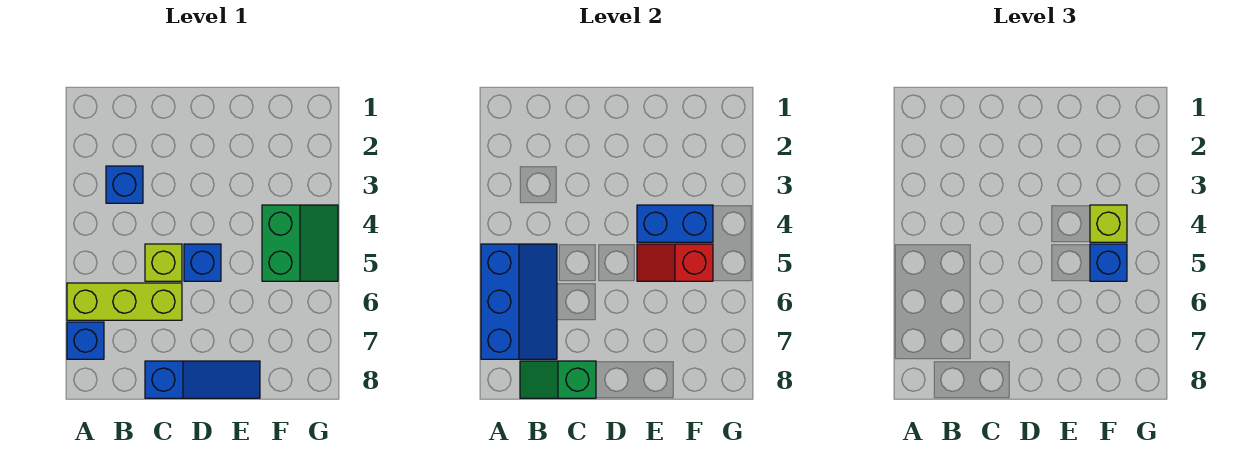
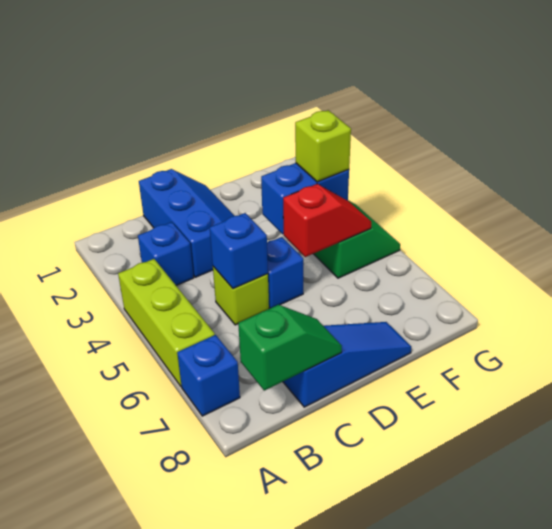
blue slope A5:B7 level 2 top A -> blue slope C1:D3 level 1 top C
lime brick A6:C6 level 1 -> lime brick A4:A6 level 1
green slope B8:C8 level 2 top C -> green slope B8:C8 level 2 top B
red slope E5:F5 level 2 top F -> red slope E5:F5 level 2 top E
blue brick F5 level 3 -> blue brick C5 level 2

